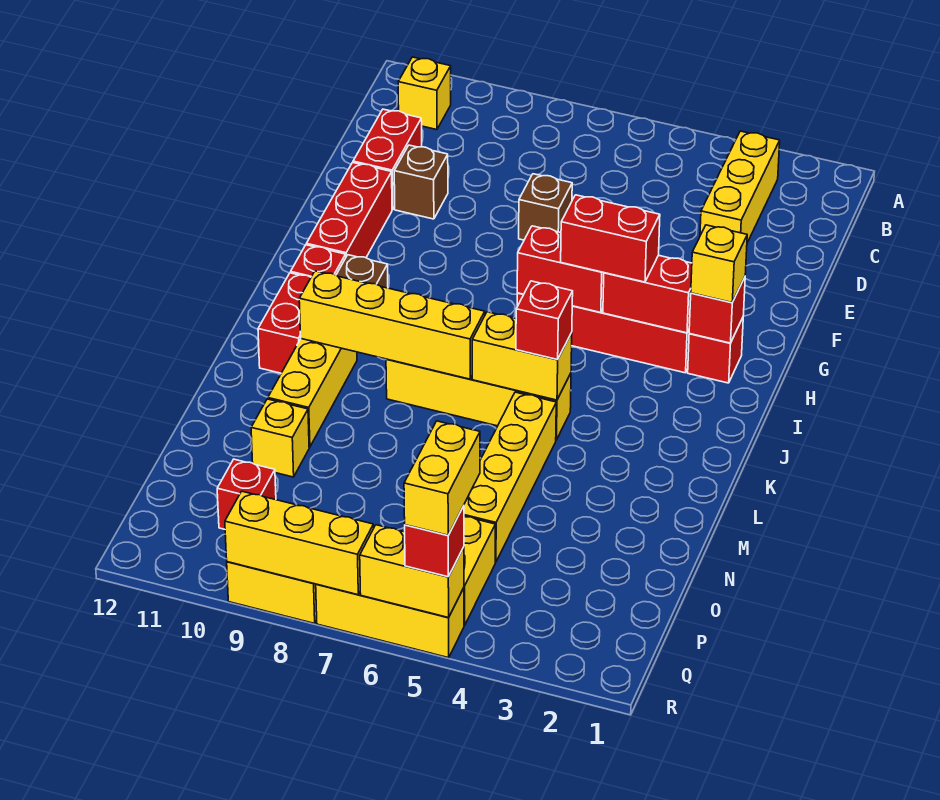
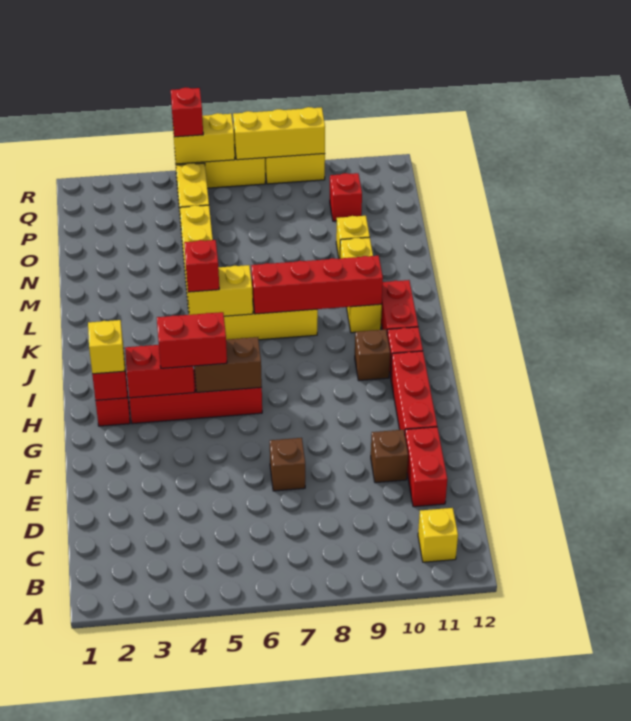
yellow brick B3:D3 level 1 -> none
red brick H5:H6 level 2 -> brown brick H5:H6 level 2
yellow brick K7:K10 level 2 -> red brick K7:K10 level 2
yellow brick Q5:R5 level 4 -> none

